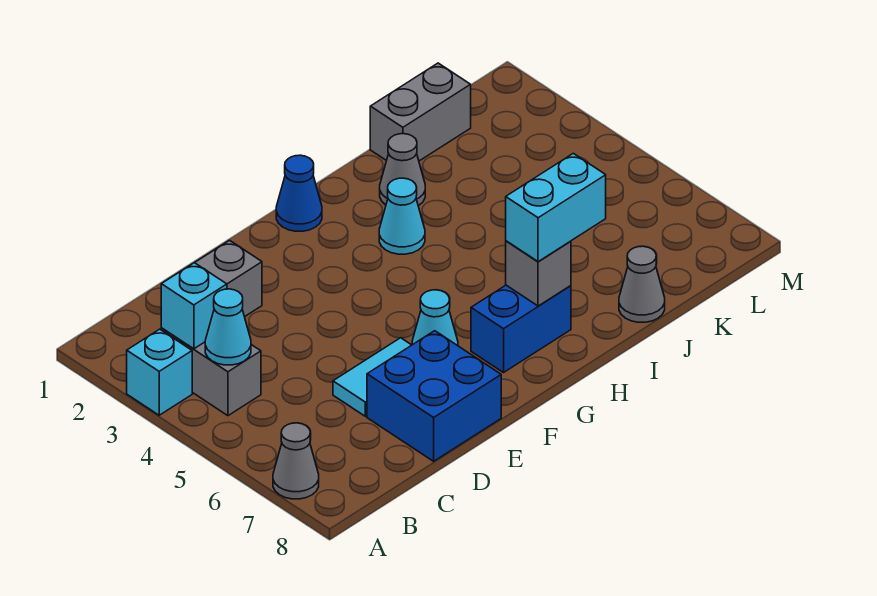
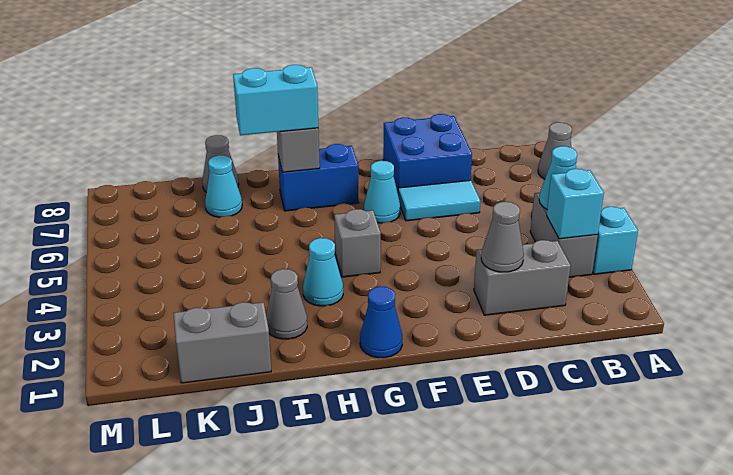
none -> grey cone D2 level 2
none -> grey brick G4 level 1
none -> cyan cone J7 level 1

